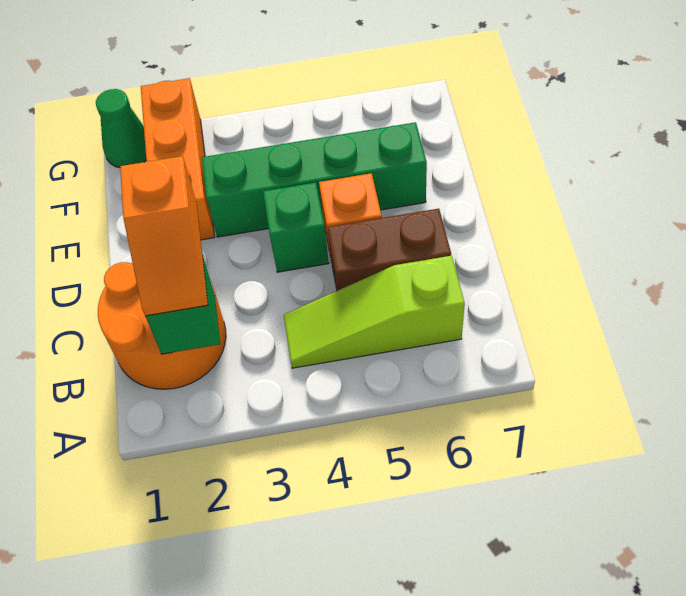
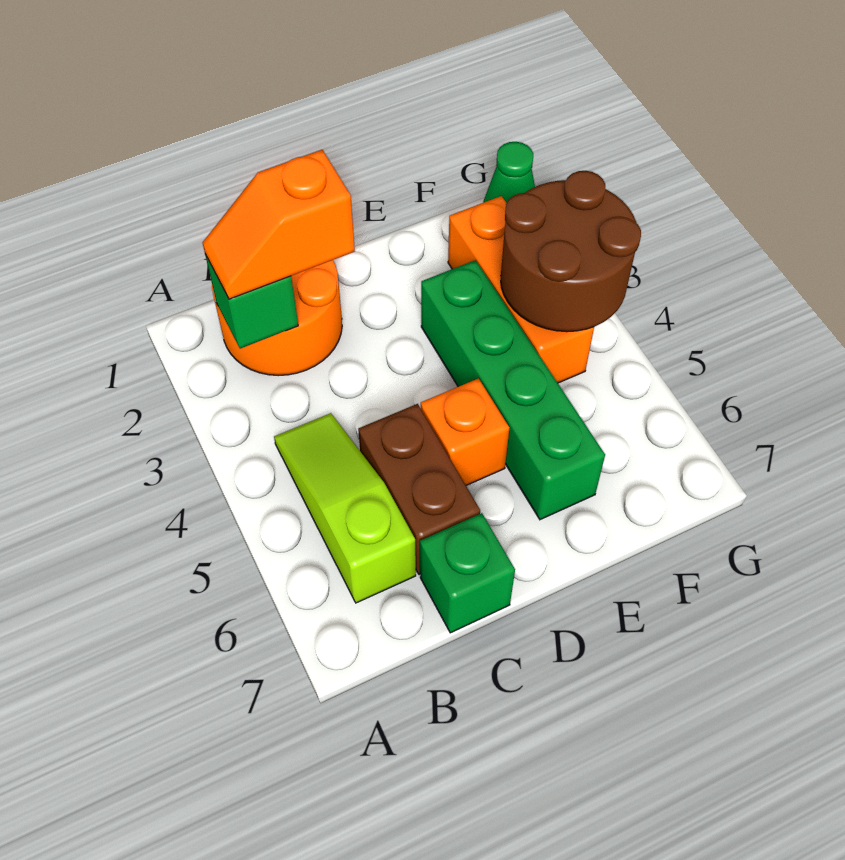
green brick D4 level 1 -> green brick C7 level 1
orange brick E2:G2 level 1 -> orange brick F2:F4 level 1
none -> brown round brick F3:G4 level 2

